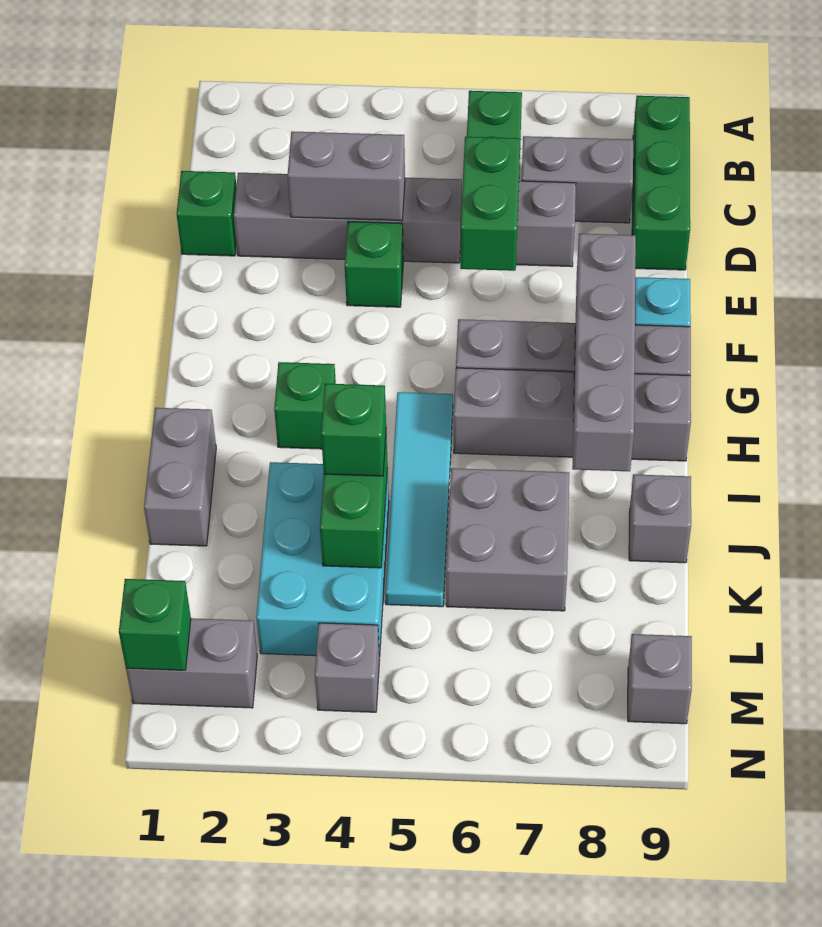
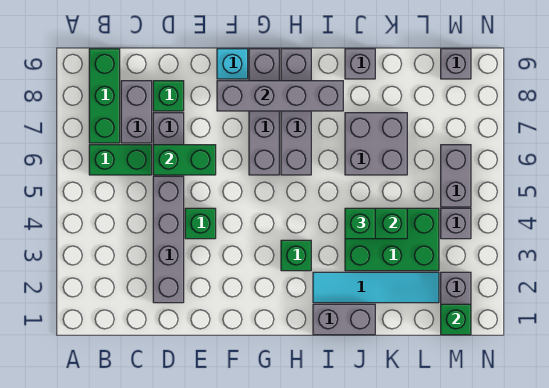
green brick B9:D9 level 1 -> green brick B7:B9 level 1
green brick D1 level 1 -> green brick D8 level 1
grey brick D3:D4 level 2 -> grey brick M5:M6 level 1
cyan tile H5:K5 level 1 -> cyan tile I2:L2 level 1
cyan brick J3:L4 level 1 -> green brick J3:L4 level 1

